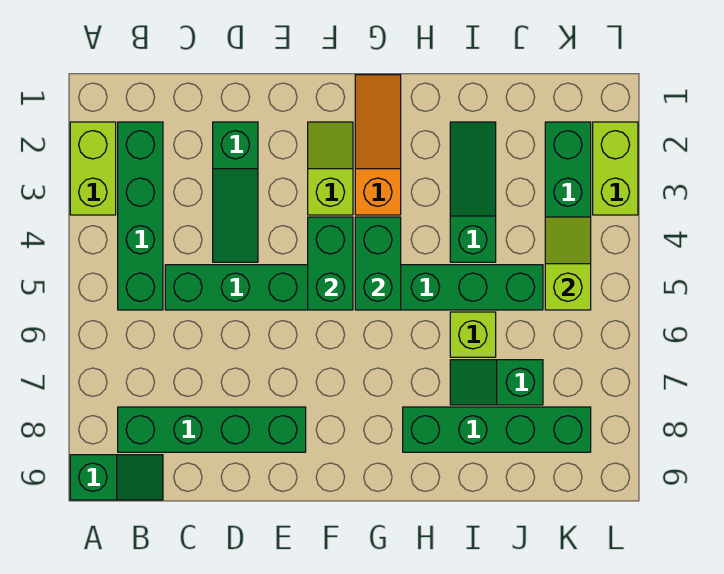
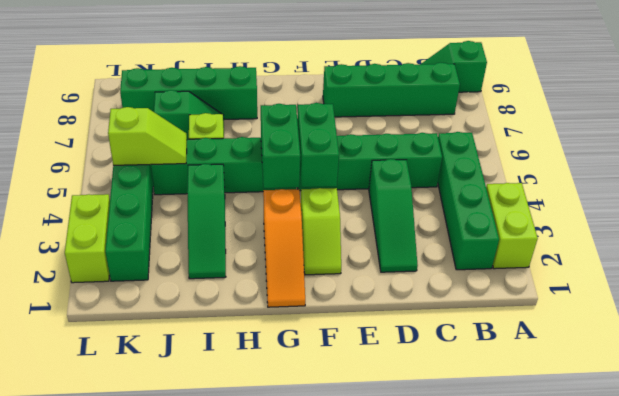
green slope D2:D4 level 1 top 2 -> green slope D2:D4 level 1 top 4
lime slope K4:K5 level 2 top 5 -> lime slope J5:K5 level 2 top K

